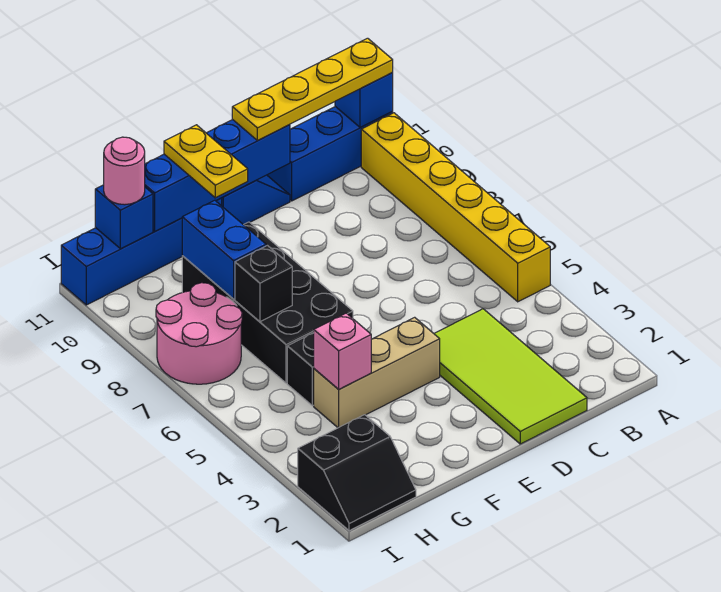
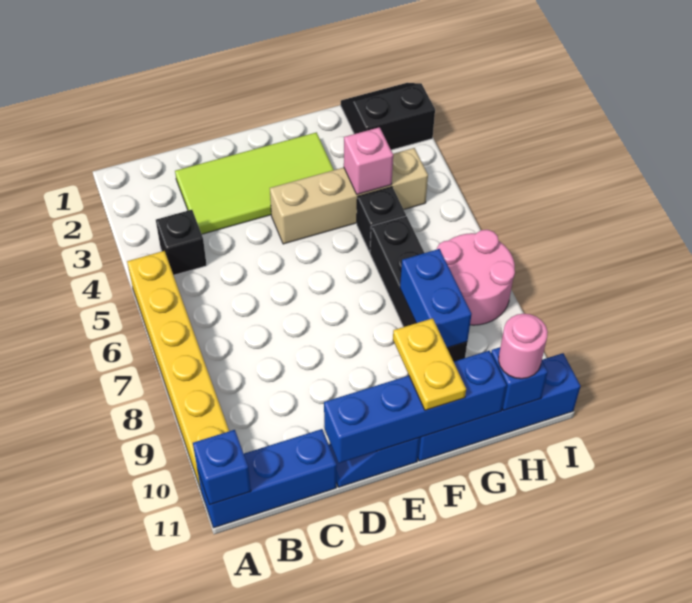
yellow plate A11:D11 level 3 -> none
lime tile C1:D4 level 1 -> lime tile C2:F3 level 1
tan brick E4:G4 level 1 -> tan brick E4:H4 level 1
black brick F6:G9 level 1 -> black brick G6:G9 level 1
black brick G7 level 2 -> black brick B4 level 1

